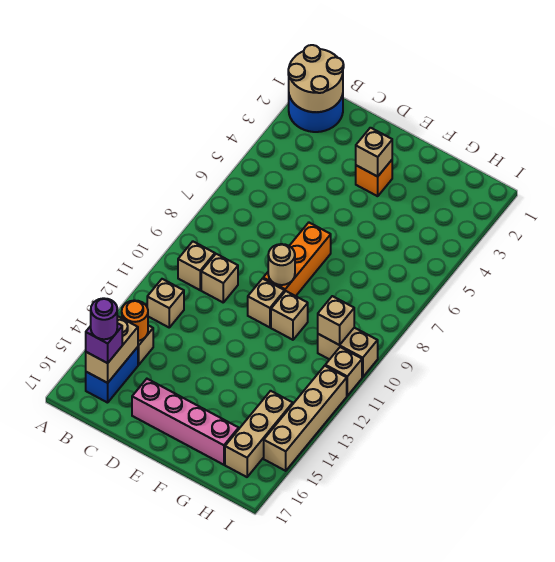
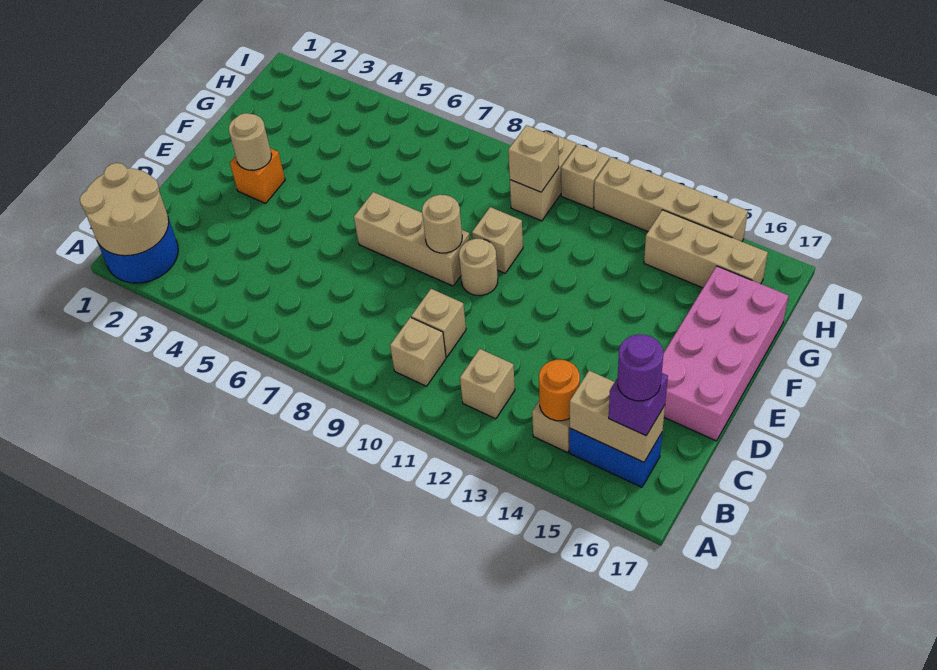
pink brick D16:G16 level 1 -> pink brick D16:G17 level 1
tan brick E3 level 2 -> tan round brick E3 level 2
orange brick E7:E9 level 1 -> tan brick E7:E9 level 1
tan brick E10 level 1 -> tan round brick E10 level 1

